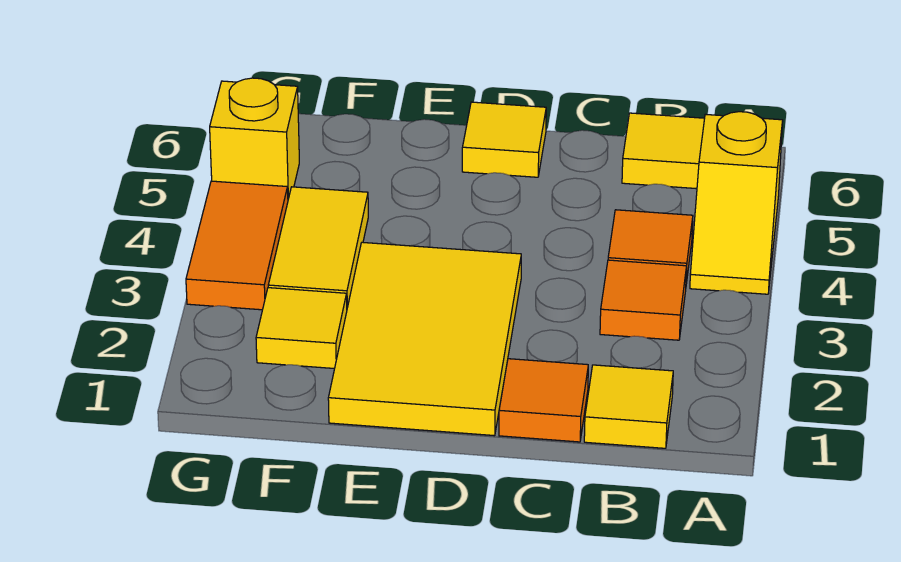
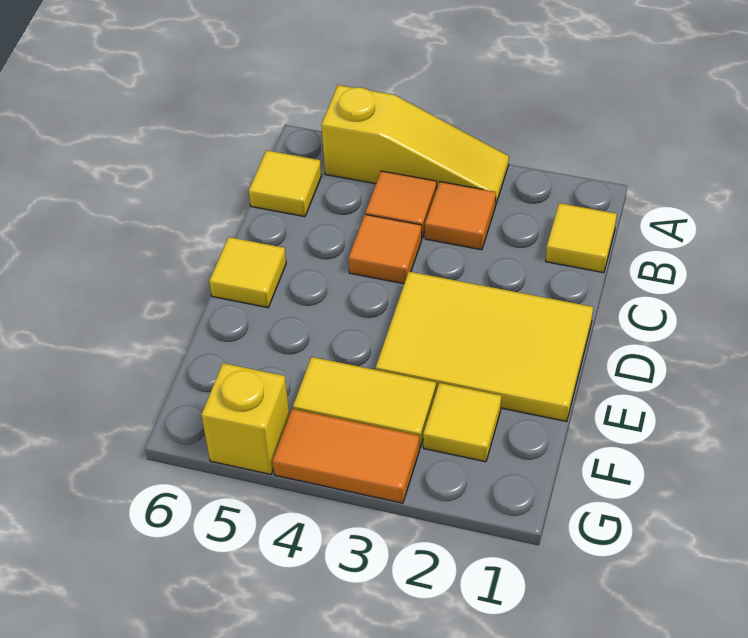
yellow slope A4:A5 level 1 top 5 -> yellow slope A3:A5 level 1 top 5
orange tile C1 level 1 -> orange tile C4 level 1

